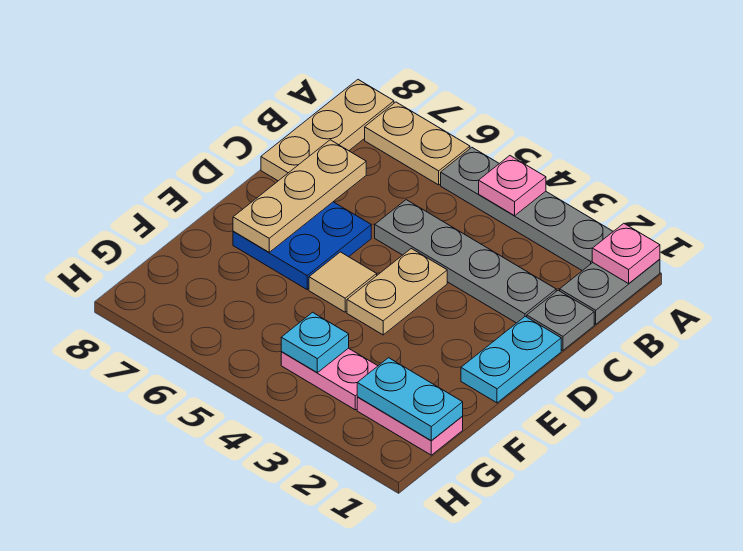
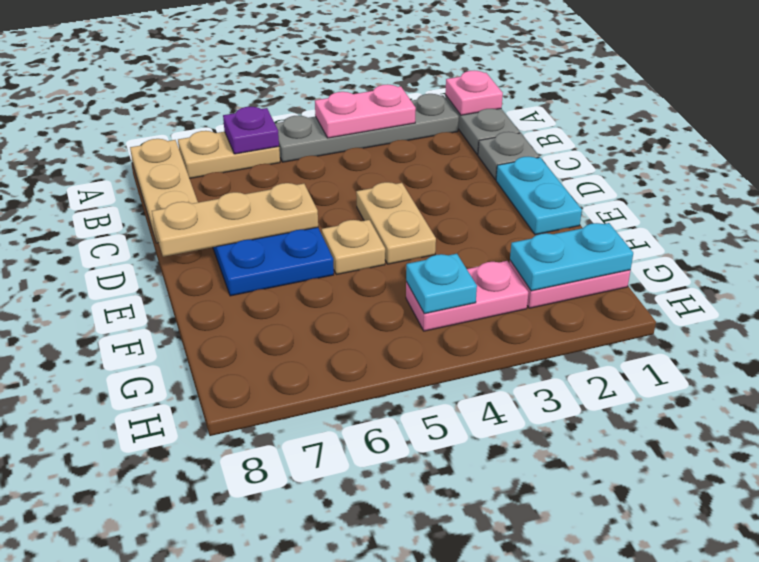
pink plate A4 level 2 -> pink plate A3:A4 level 2
none -> purple plate A6 level 2
grey plate C2:C5 level 1 -> none
tan plate C7:E7 level 2 -> tan plate D6:D8 level 2
tan tile E5 level 1 -> tan plate E5 level 1

